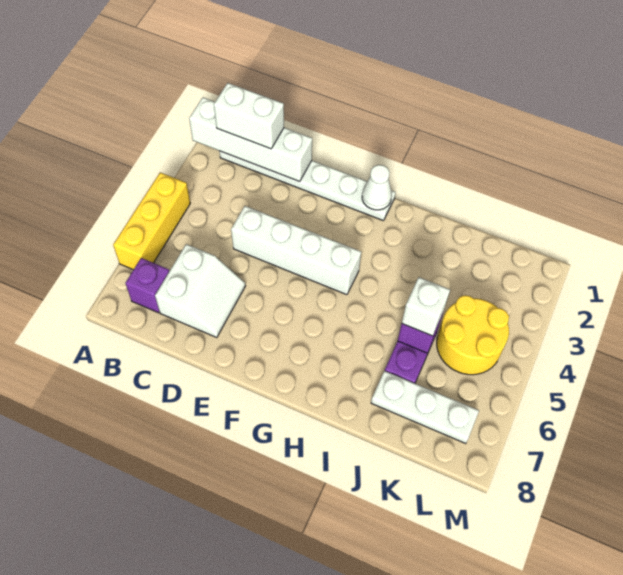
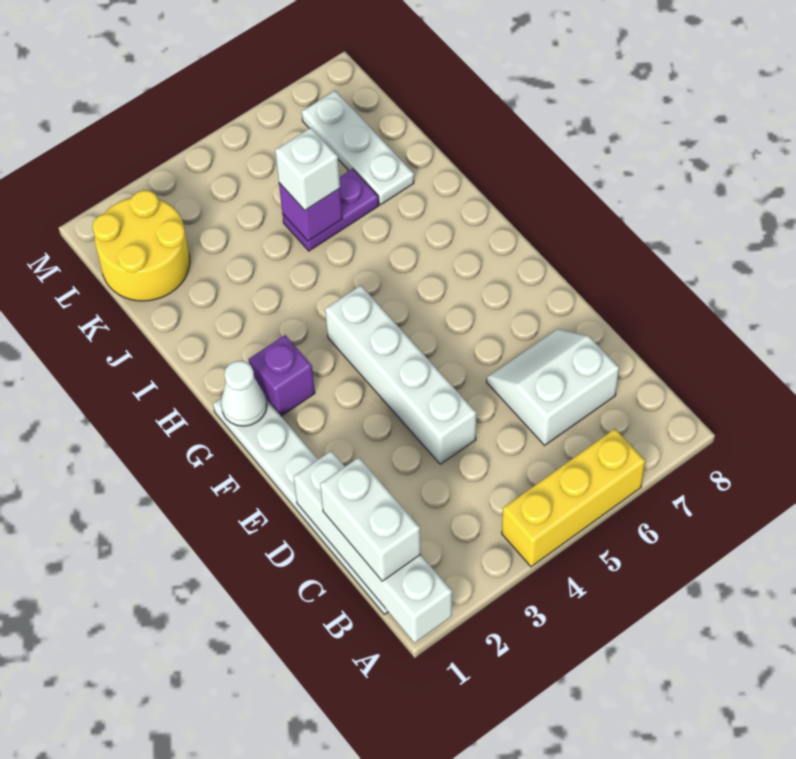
purple brick B7 level 1 -> purple brick G2 level 1
yellow round brick K4:L5 level 1 -> yellow round brick K1:L2 level 1

